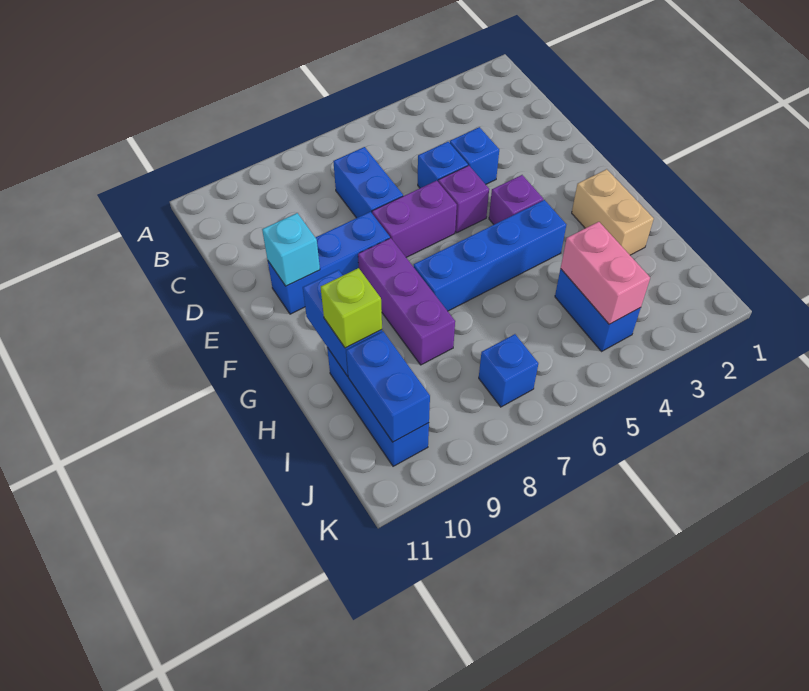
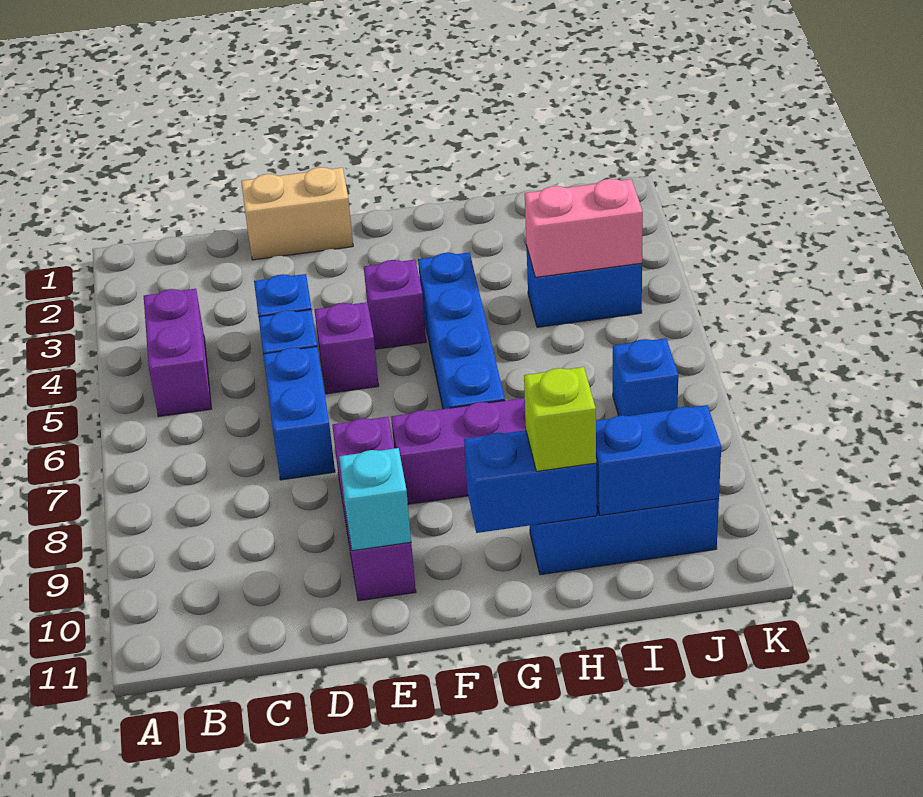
blue brick C7:D7 level 1 -> blue brick D6:D7 level 1
purple brick E6:E7 level 1 -> purple brick B4:B5 level 1
blue brick E8:E10 level 1 -> purple brick E8:E10 level 1
tan brick G2:H2 level 1 -> tan brick D1:E1 level 1

